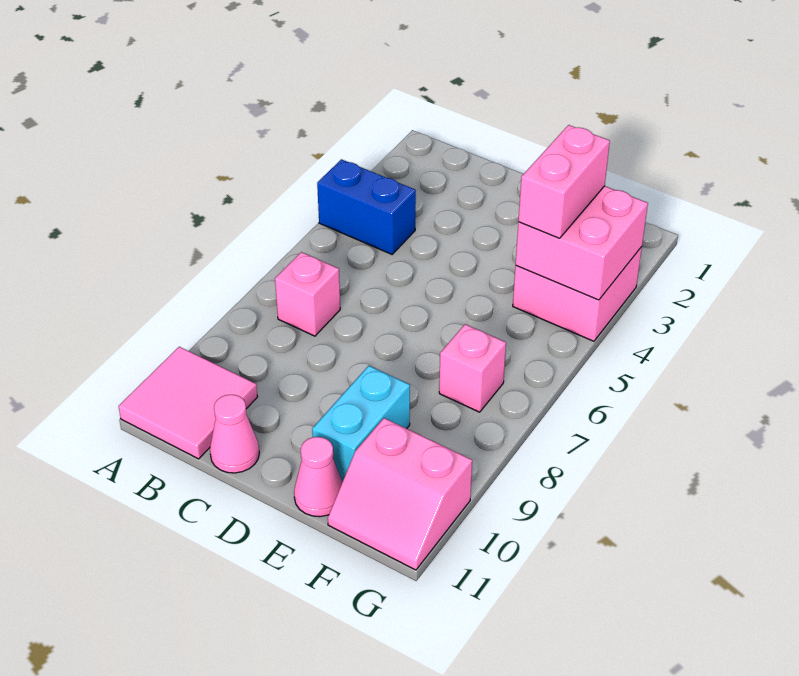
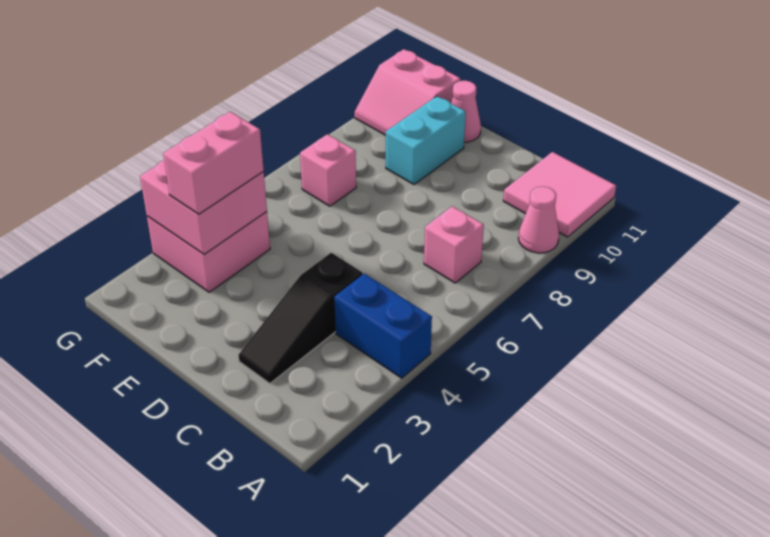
none -> black slope C2:C4 level 1 top 4
pink cone C11 level 1 -> pink cone A9 level 1
pink slope F10:G11 level 1 top 10 -> pink slope F10:G11 level 1 top 11

